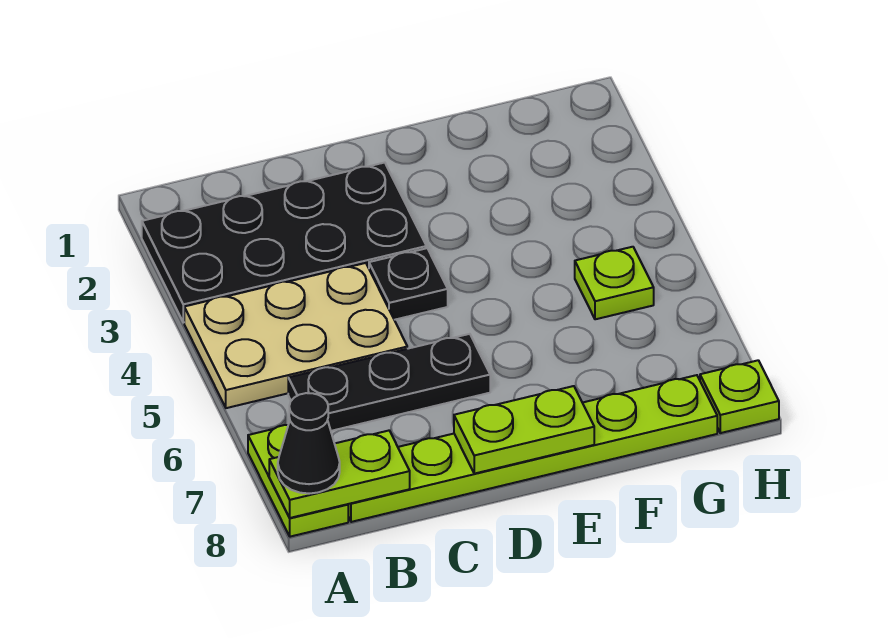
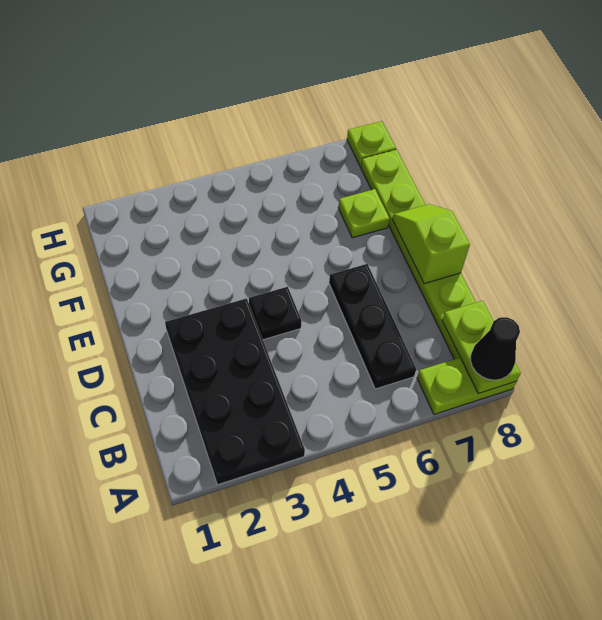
tan plate A4:C5 level 1 -> none
lime plate D8:E8 level 2 -> lime slope D8:E8 level 2 top D
lime plate G5 level 1 -> lime plate F7 level 1

